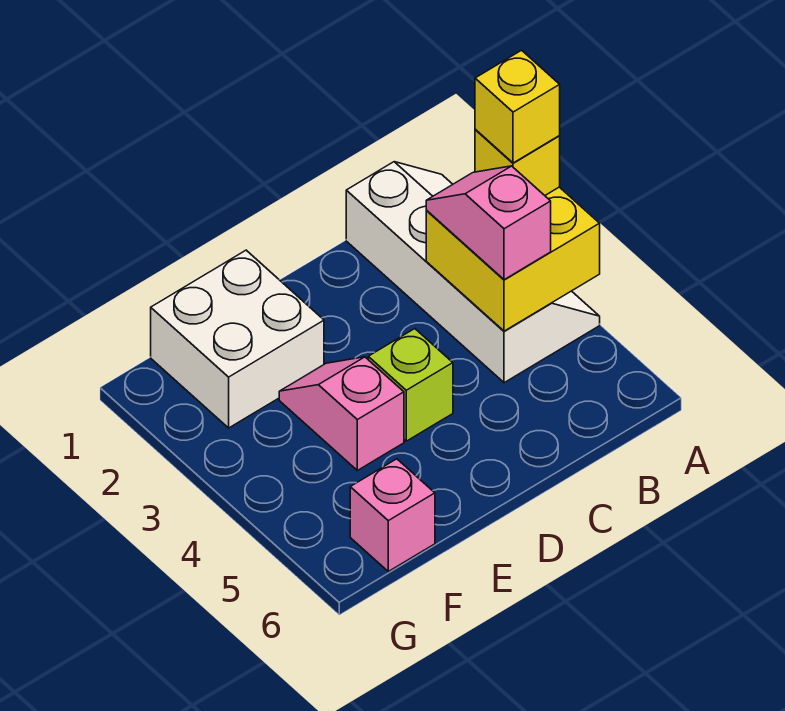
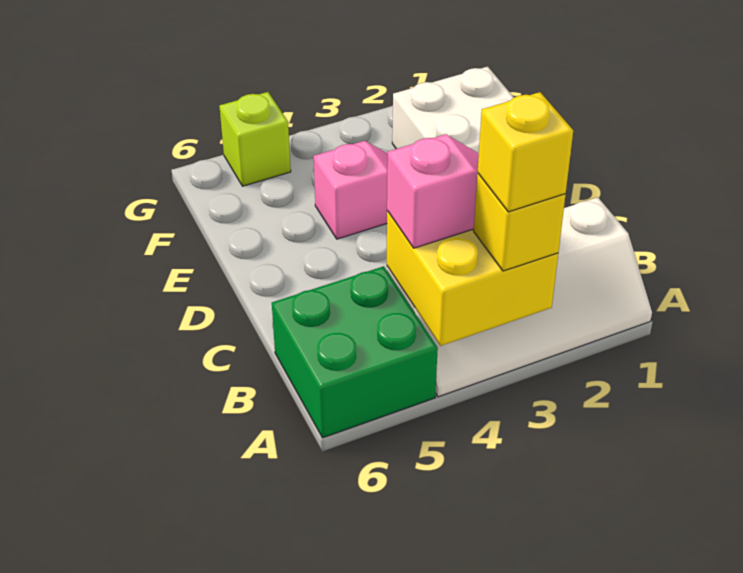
none -> green brick A5:B6 level 1
lime brick D4 level 1 -> lime brick G5 level 1
pink brick F6 level 1 -> none

